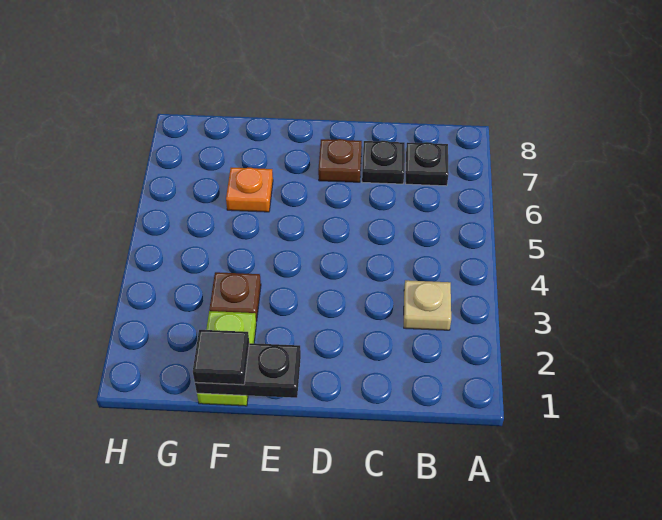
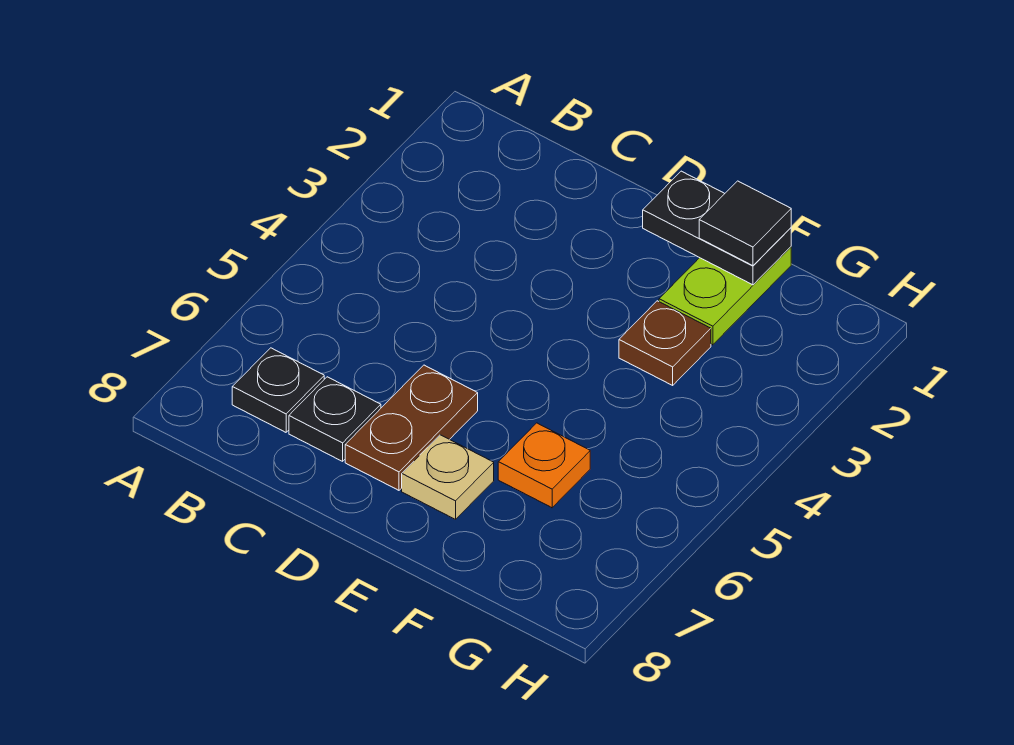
tan plate B3 level 1 -> tan plate E7 level 1
brown plate D7 level 1 -> brown plate D6:D7 level 1

